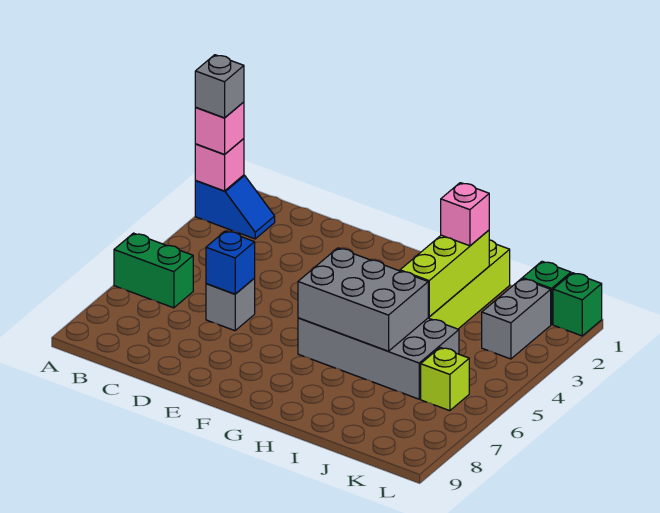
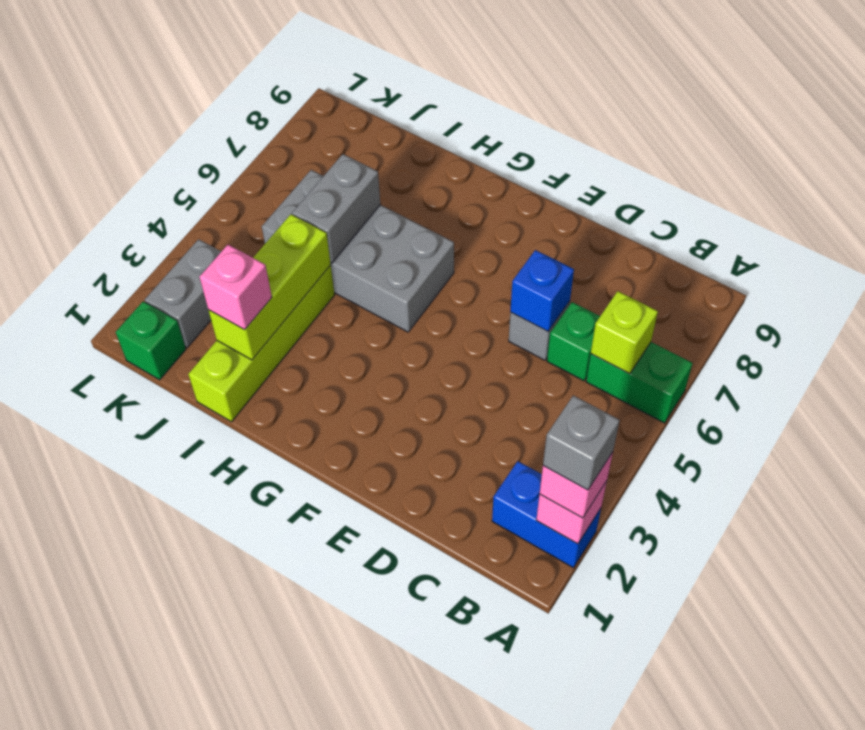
blue slope A2:B2 level 1 top A -> blue brick A2:B2 level 1
grey brick G5:I6 level 2 -> grey brick I5:I6 level 2
lime brick K6 level 1 -> lime brick B6 level 2
green brick L1 level 1 -> green brick C6 level 1

